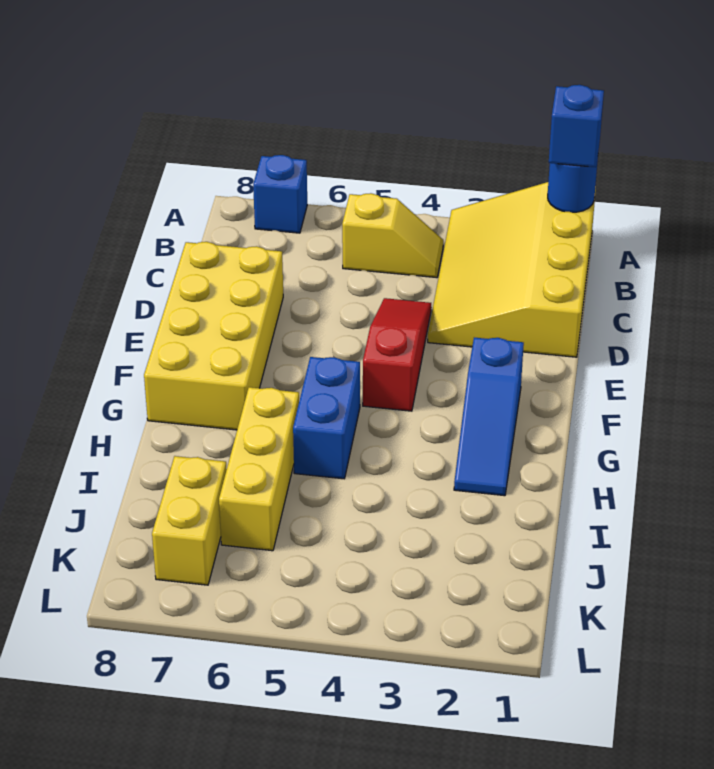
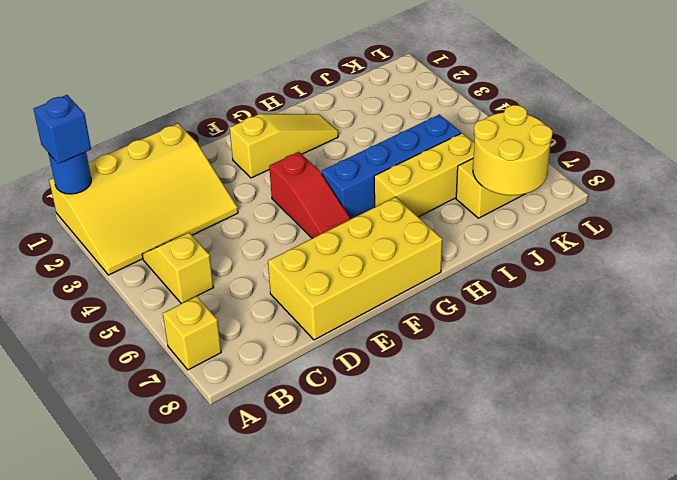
blue brick A7 level 1 -> yellow brick A7 level 1
red slope D4:F4 level 1 top F -> red slope F4:F6 level 1 top 4
blue slope F2:H2 level 1 top F -> yellow slope F2:H2 level 1 top F
blue brick G5:H5 level 1 -> blue brick G5:J5 level 1
none -> yellow round brick J7:K8 level 2

